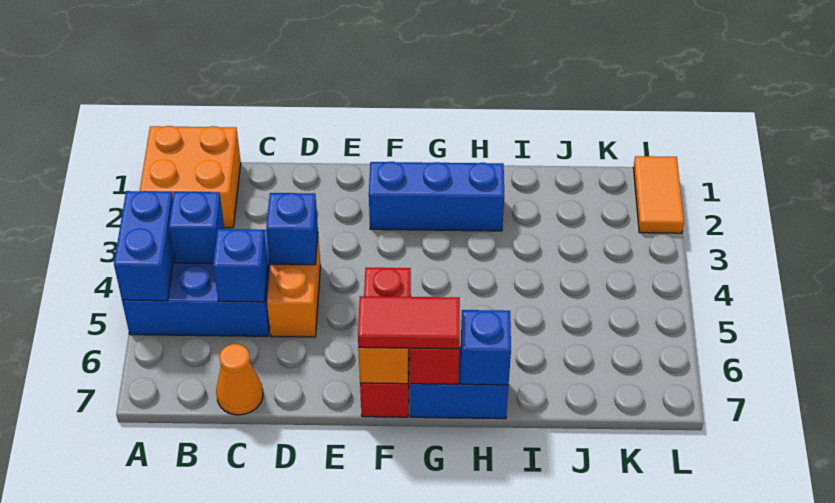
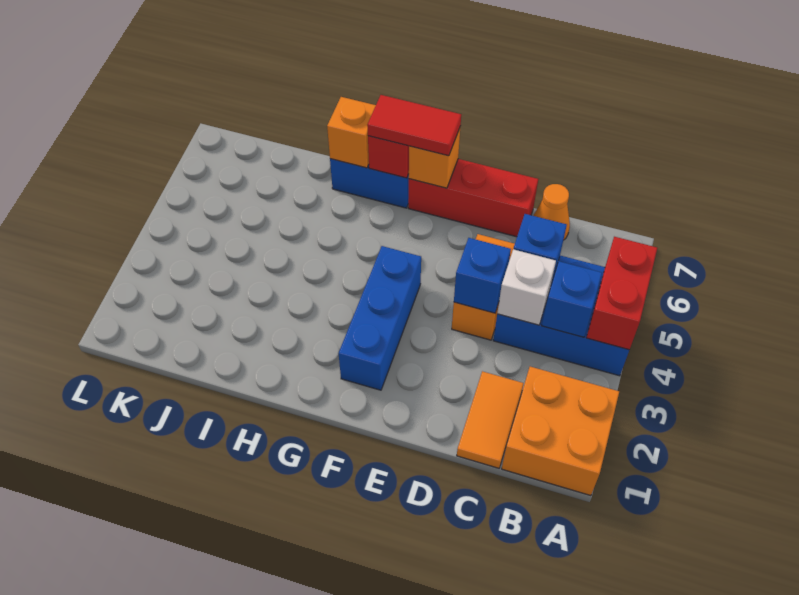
blue brick A4:A5 level 2 -> red brick A4:A5 level 2
none -> white brick C4 level 2
blue brick F2:H2 level 1 -> blue brick F2:F4 level 1
red brick F5:F7 level 1 -> red brick D7:F7 level 1
blue brick H7 level 2 -> orange brick H7 level 2
orange tile L1:L2 level 1 -> orange tile C1:C2 level 1

